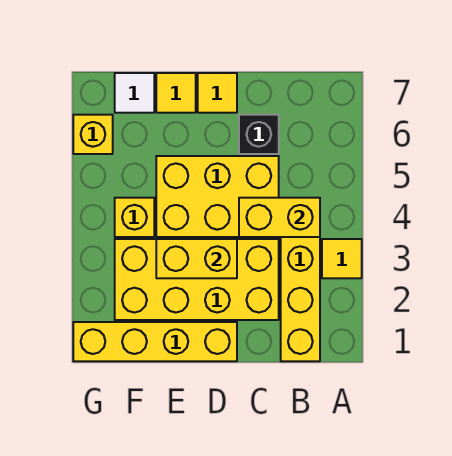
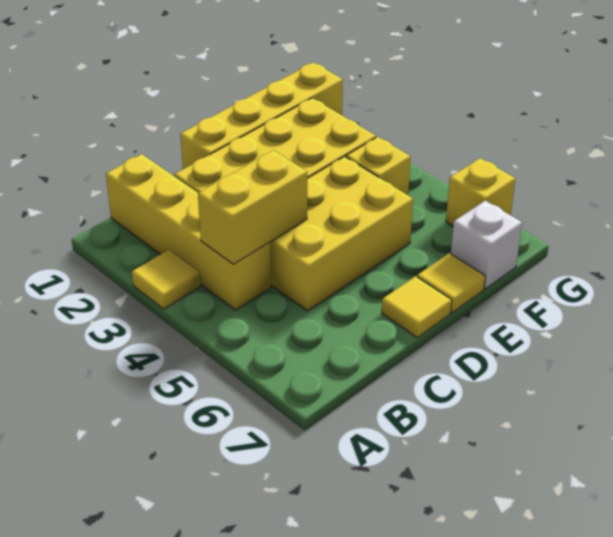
black brick C6 level 1 -> none
yellow brick D3:E3 level 2 -> none
white tile F7 level 1 -> white brick F7 level 1

